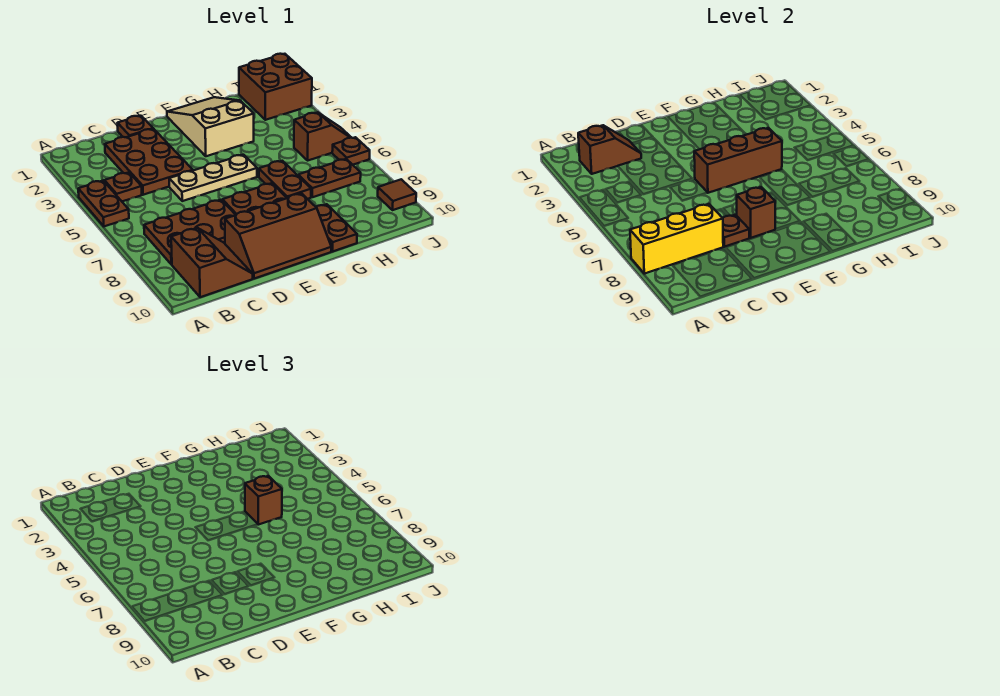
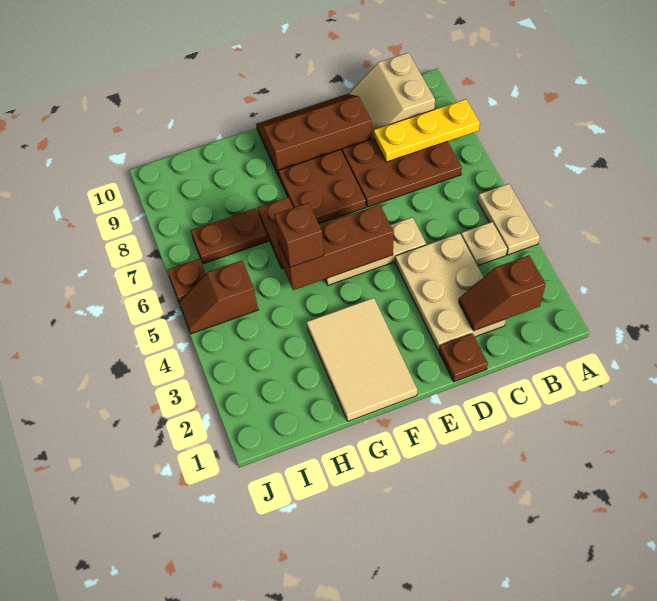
brown plate A4:A5 level 1 -> tan plate A4:A5 level 1
yellow brick A8:C8 level 2 -> yellow plate A8:C8 level 2
brown plate B4 level 1 -> tan plate B4 level 1
brown slope B9:C10 level 1 top B -> tan slope B9:C10 level 1 top B
brown plate C2:D4 level 1 -> tan plate C2:D4 level 1
brown plate D8 level 2 -> none
brown brick E8 level 2 -> none
tan slope F1:G3 level 1 top 3 -> tan tile F1:G3 level 1
brown plate G9:G10 level 1 -> none
brown brick I1:J2 level 1 -> none
brown tile J9 level 1 -> none

